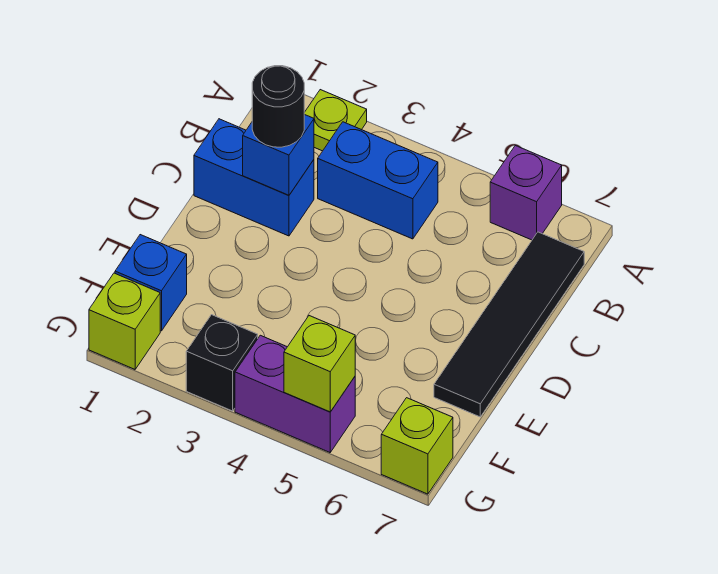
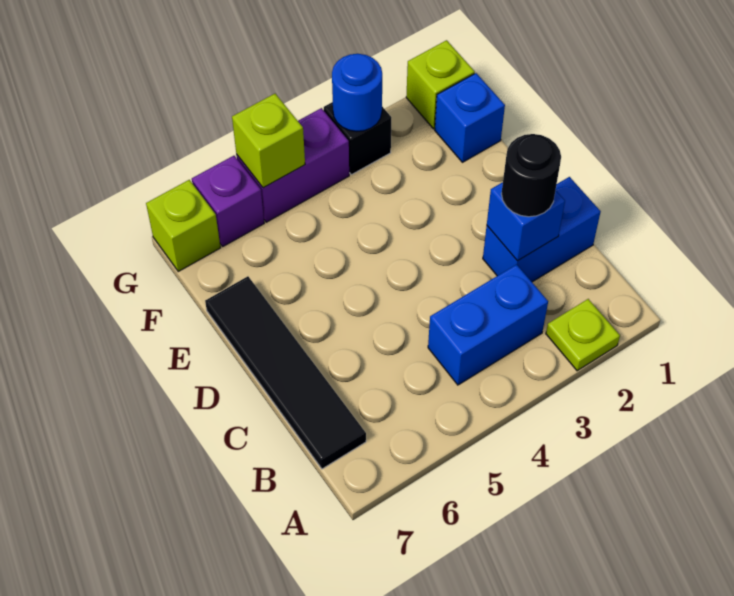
purple brick A6 level 1 -> purple brick G6 level 1
none -> blue round brick G3 level 2

